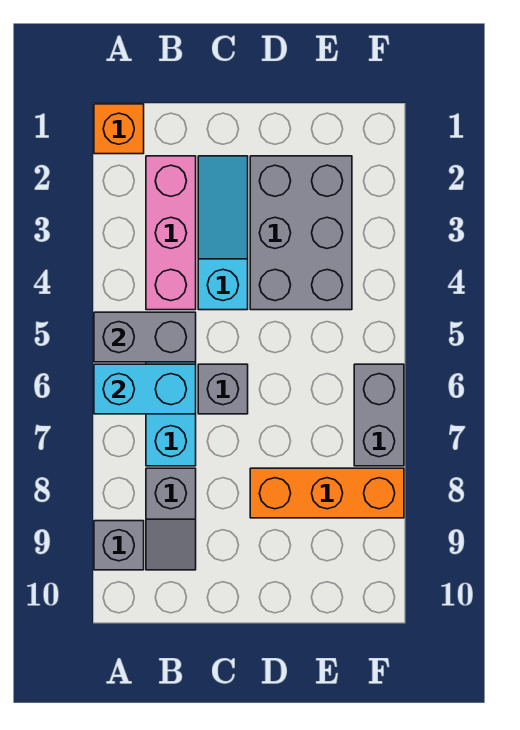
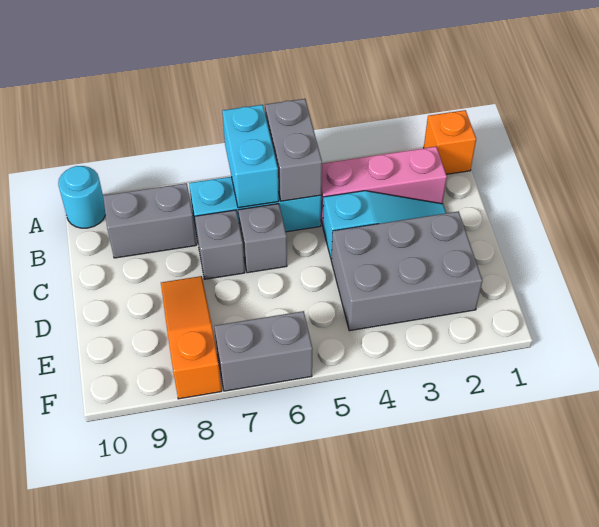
grey brick A9 level 1 -> grey brick C7 level 1
none -> cyan round brick A10 level 1
grey slope B8:B9 level 1 top 8 -> grey brick B8:B9 level 1
orange brick D8:F8 level 1 -> orange slope D8:F8 level 1 top F

